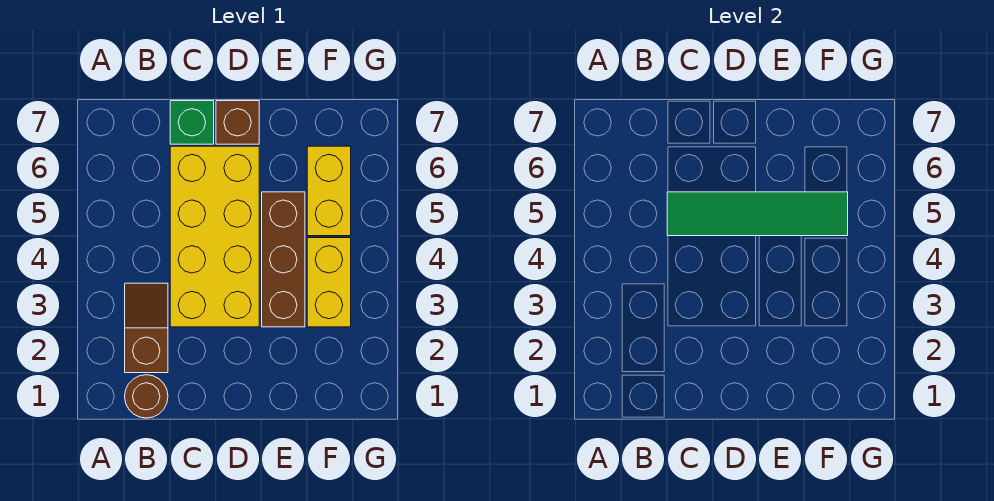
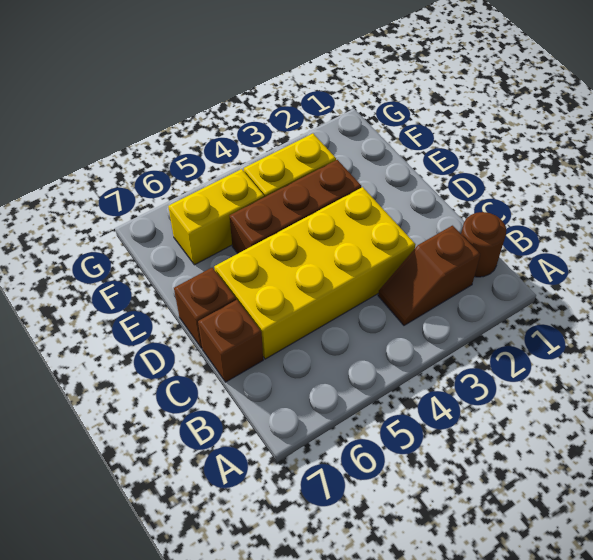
green tile C5:F5 level 2 -> none
green brick C7 level 1 -> brown brick C7 level 1

